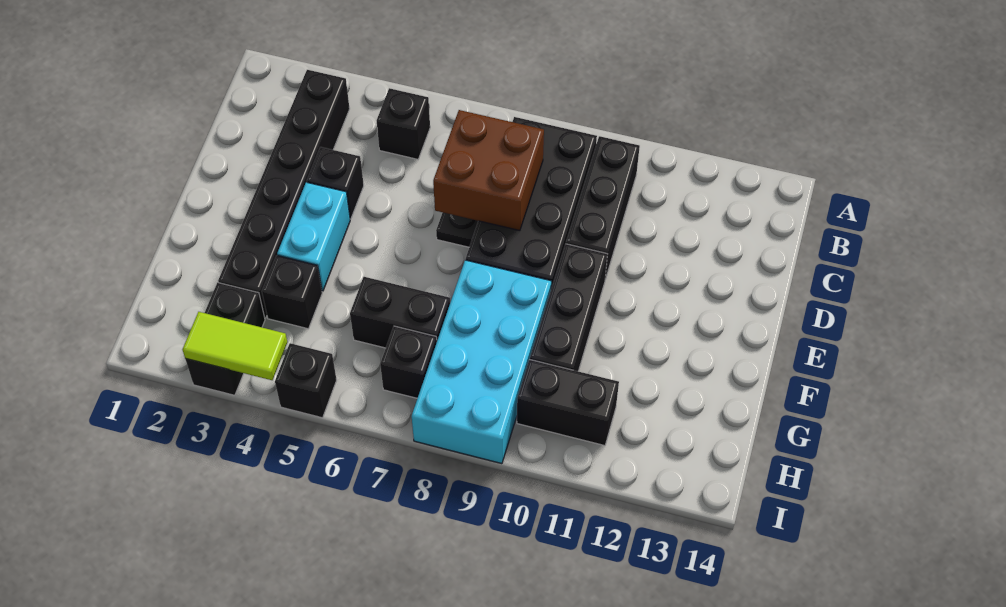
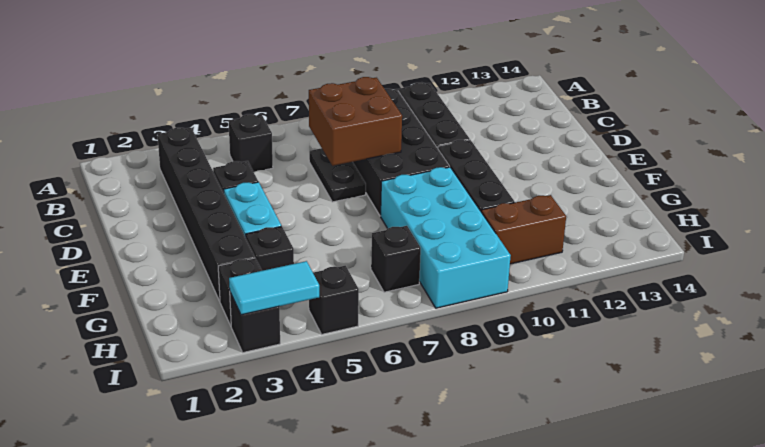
black brick G6:G7 level 1 -> none
black brick H10:H11 level 1 -> brown brick H10:H11 level 1
lime tile I3:I4 level 2 -> cyan tile I3:I4 level 2

